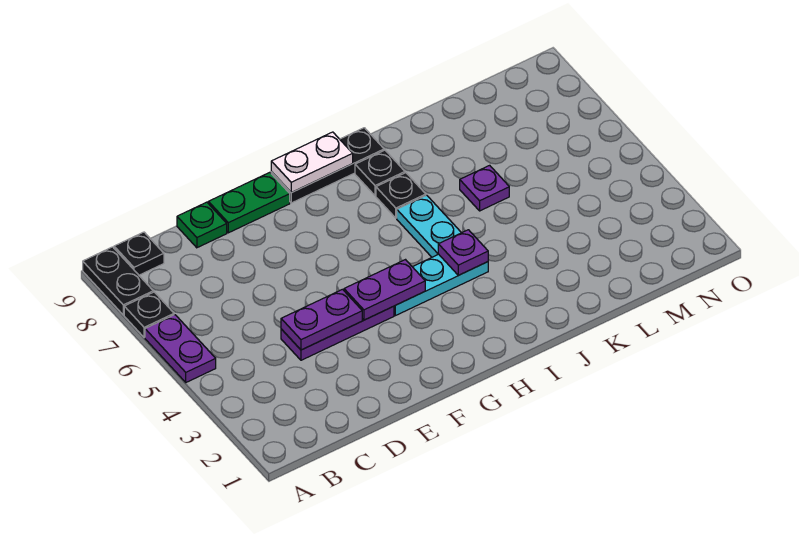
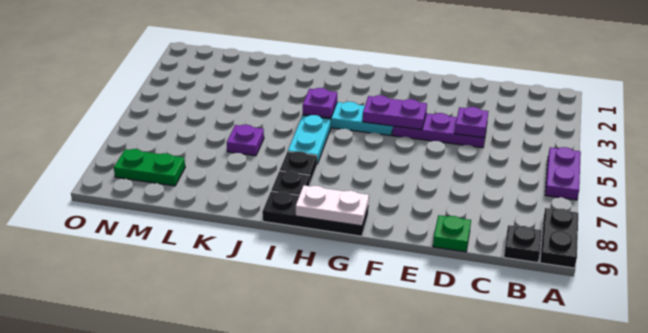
black plate A7 level 1 -> none
purple plate D4:E4 level 2 -> purple plate D4 level 2
green plate E9:F9 level 1 -> green plate M8:N8 level 1

